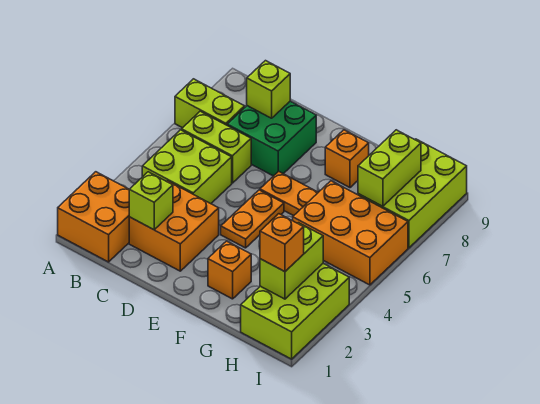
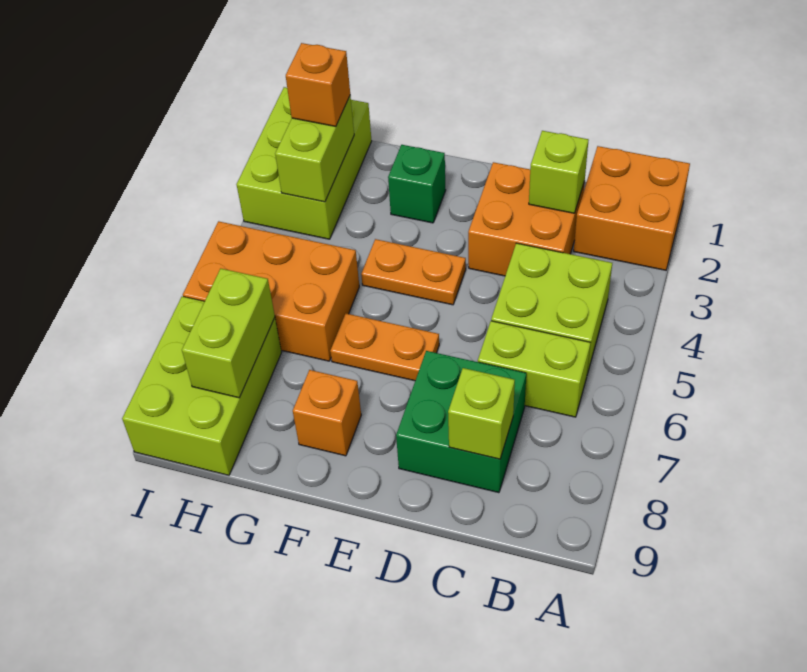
lime brick A7:B7 level 1 -> none
orange plate E4:E5 level 1 -> orange plate E4:F4 level 1
orange brick F2 level 1 -> green brick F2 level 1

